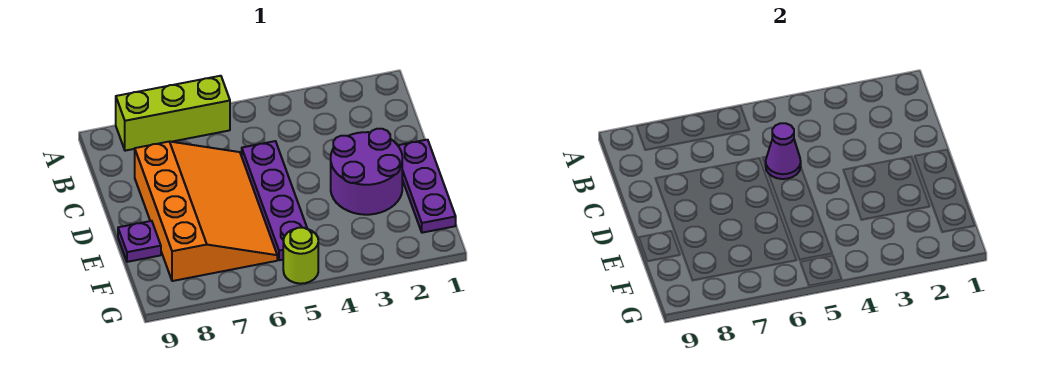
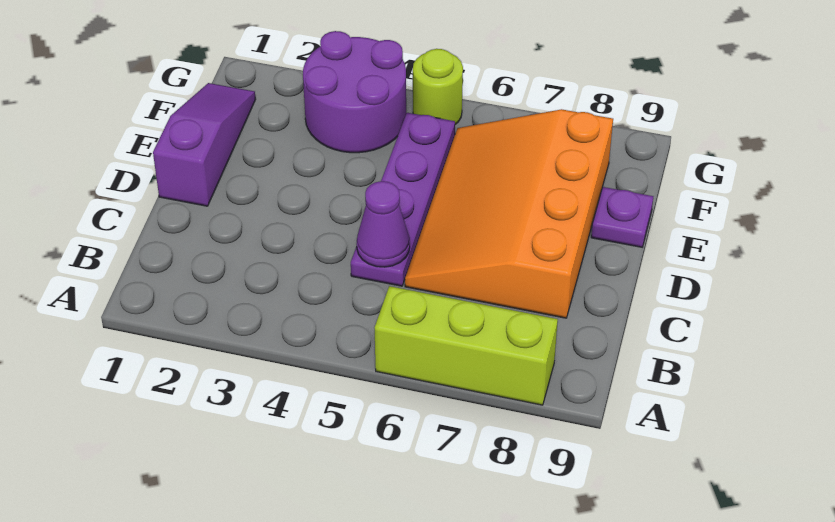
purple plate D1:F1 level 1 -> purple slope D1:F1 level 1 top D
purple round brick D2:E3 level 1 -> purple round brick F3:G4 level 1

